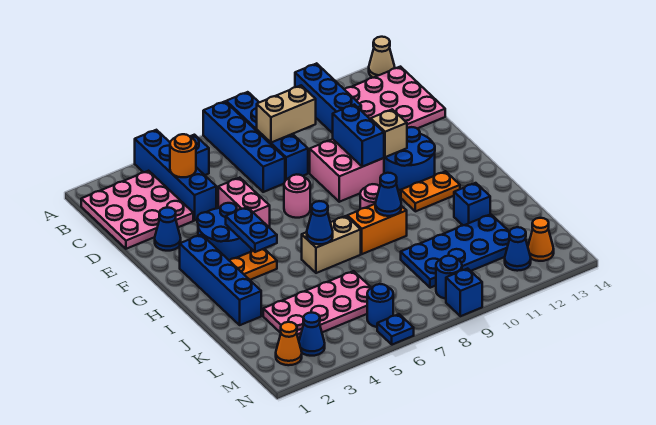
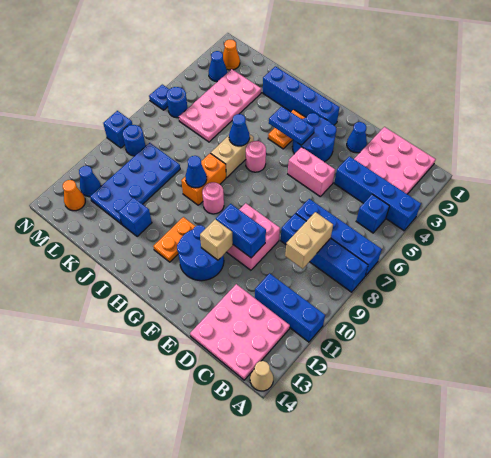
orange round brick C4 level 2 -> none
pink round brick F7 level 1 -> pink round brick H6 level 1

